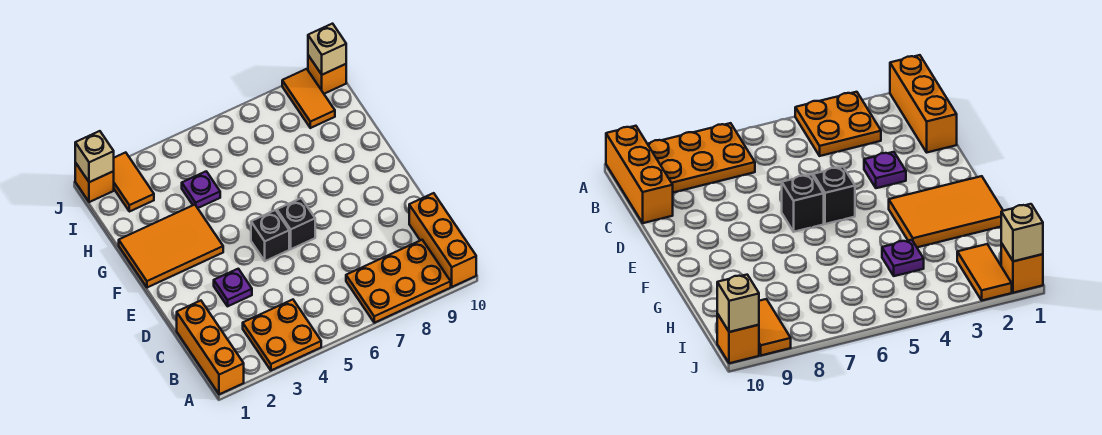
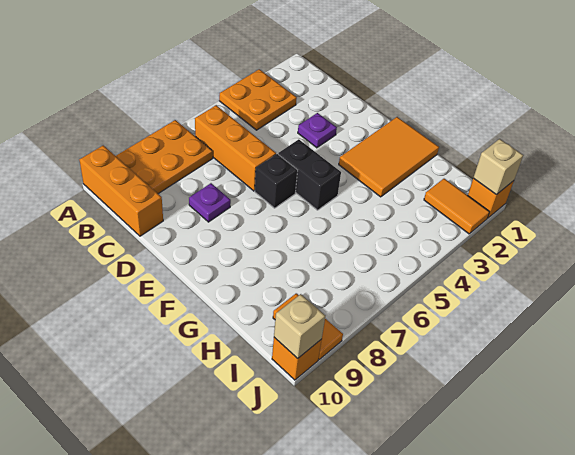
orange brick A1:C1 level 1 -> orange brick B6:D6 level 1
black brick E5 level 1 -> black brick E5:F5 level 1
purple plate H4 level 1 -> purple plate D8 level 1

